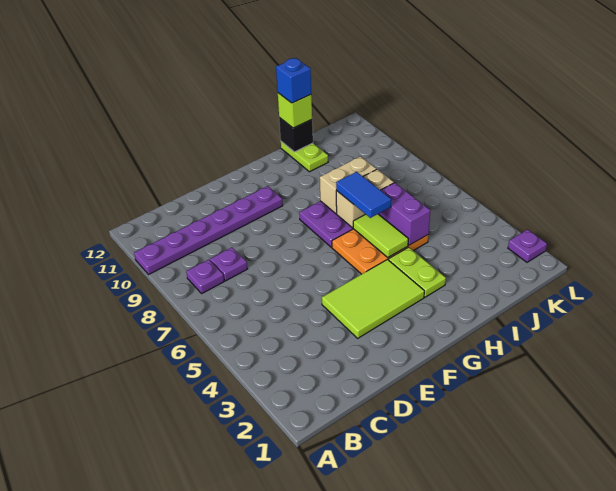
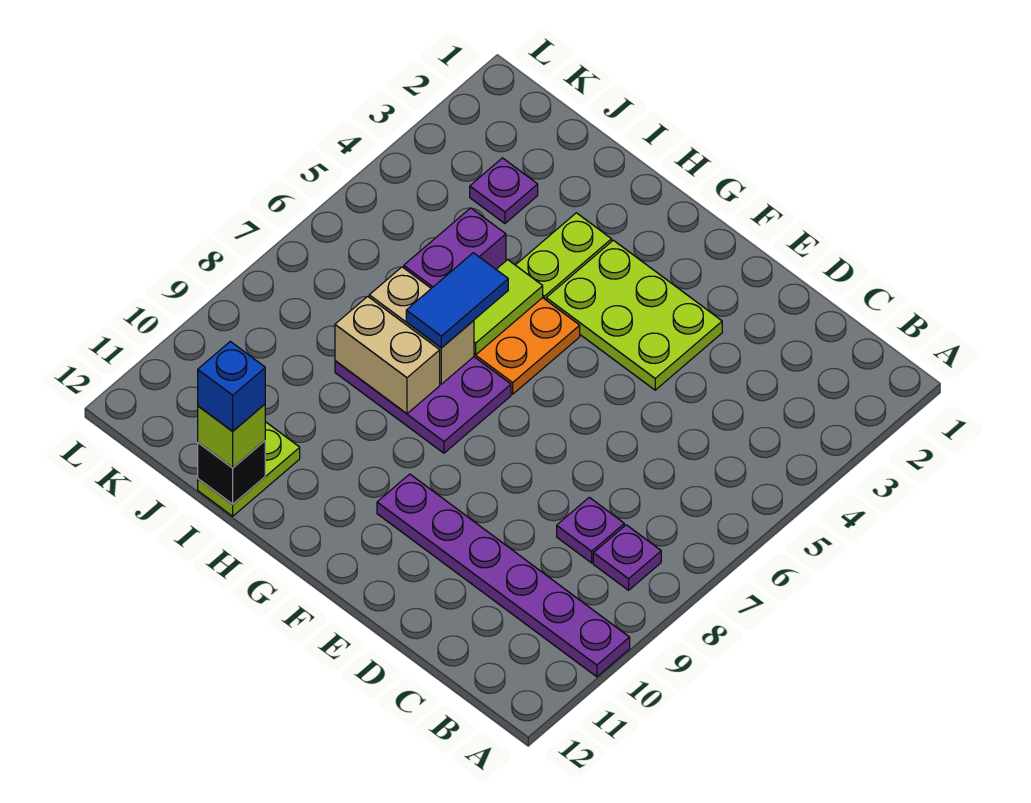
lime tile E3:G4 level 1 -> lime plate E3:G4 level 1
purple plate L2 level 1 -> purple plate J3 level 1

